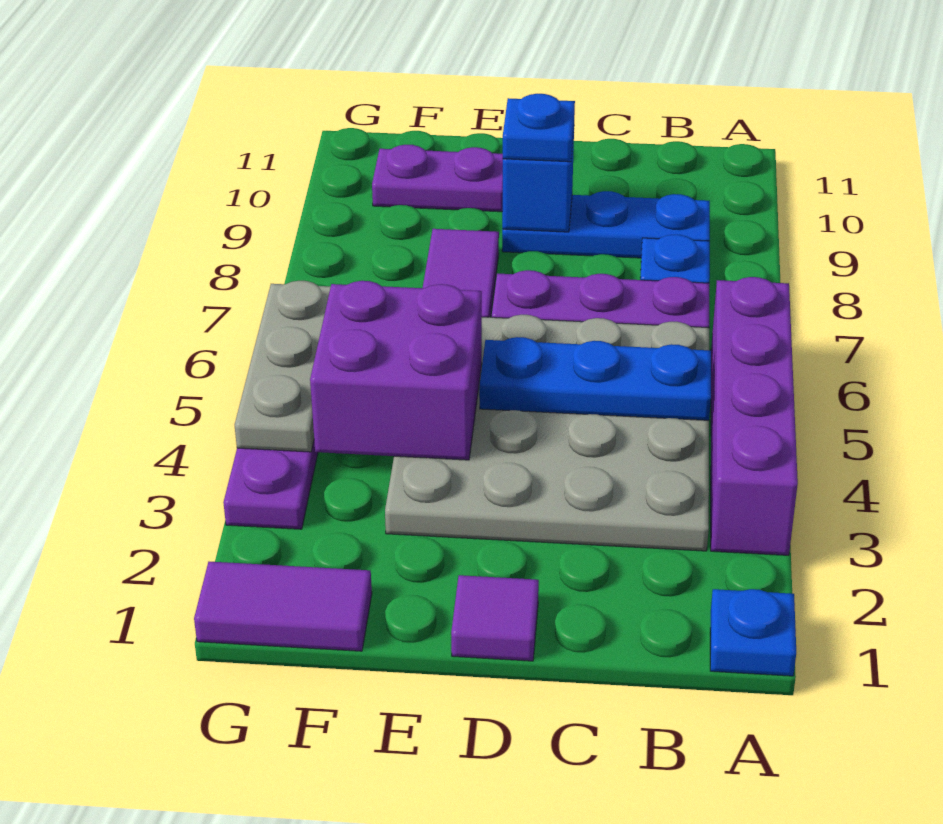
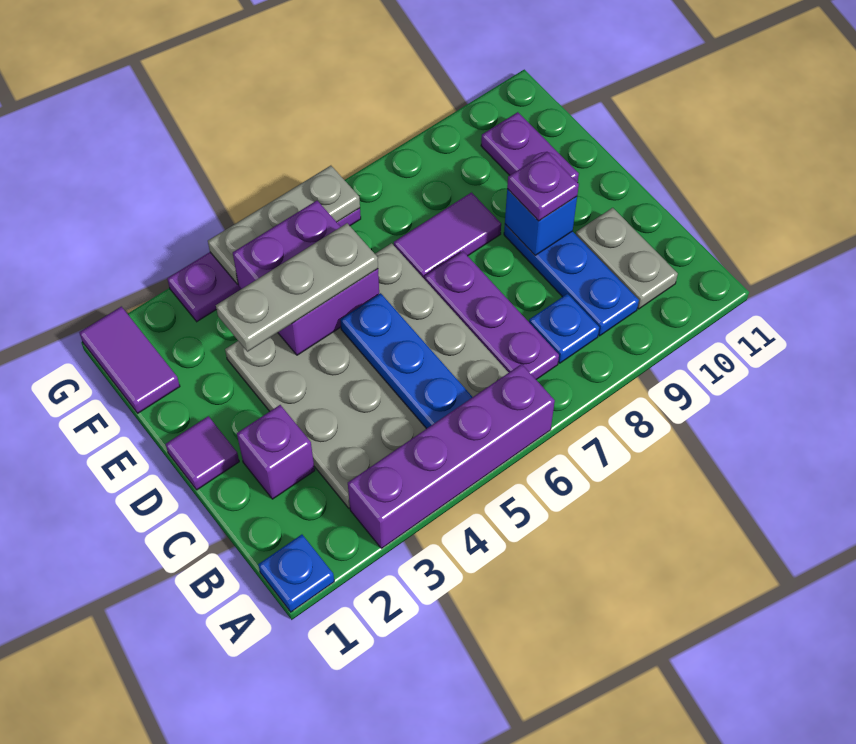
none -> grey plate B10:C10 level 1
none -> purple brick C2 level 1
blue plate D9 level 3 -> purple plate D9 level 3
none -> grey plate E3:E5 level 3

